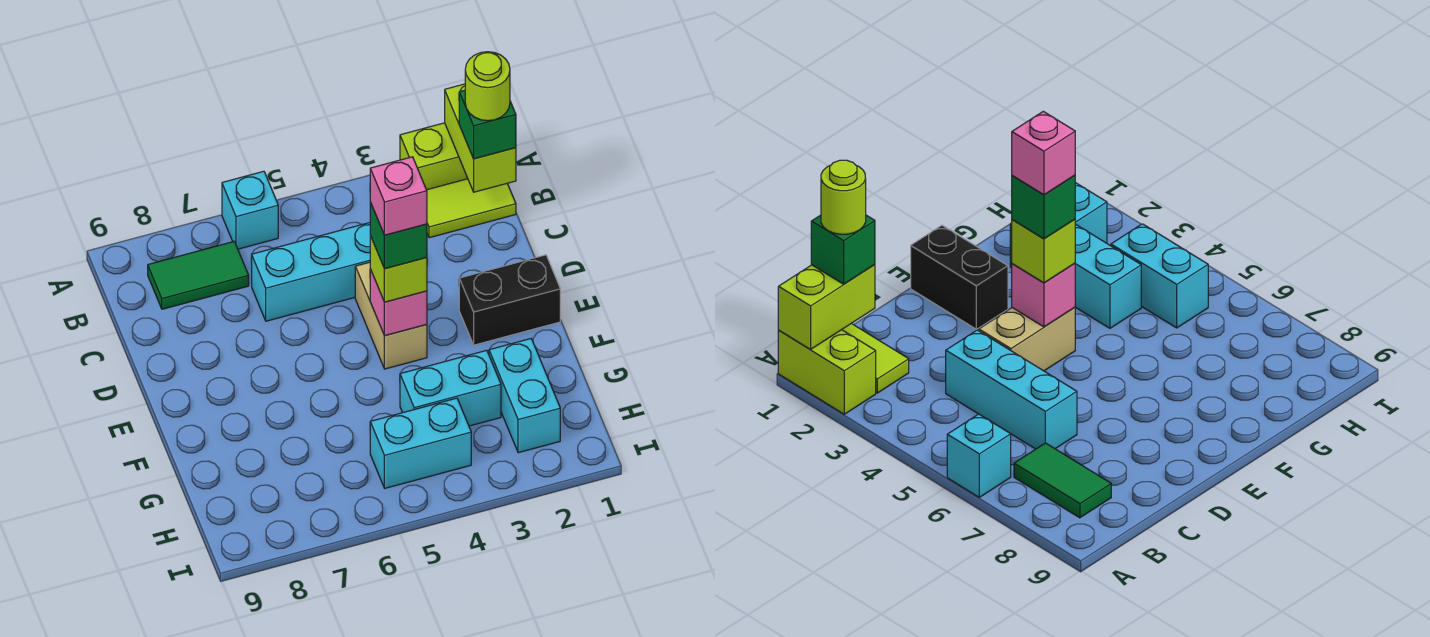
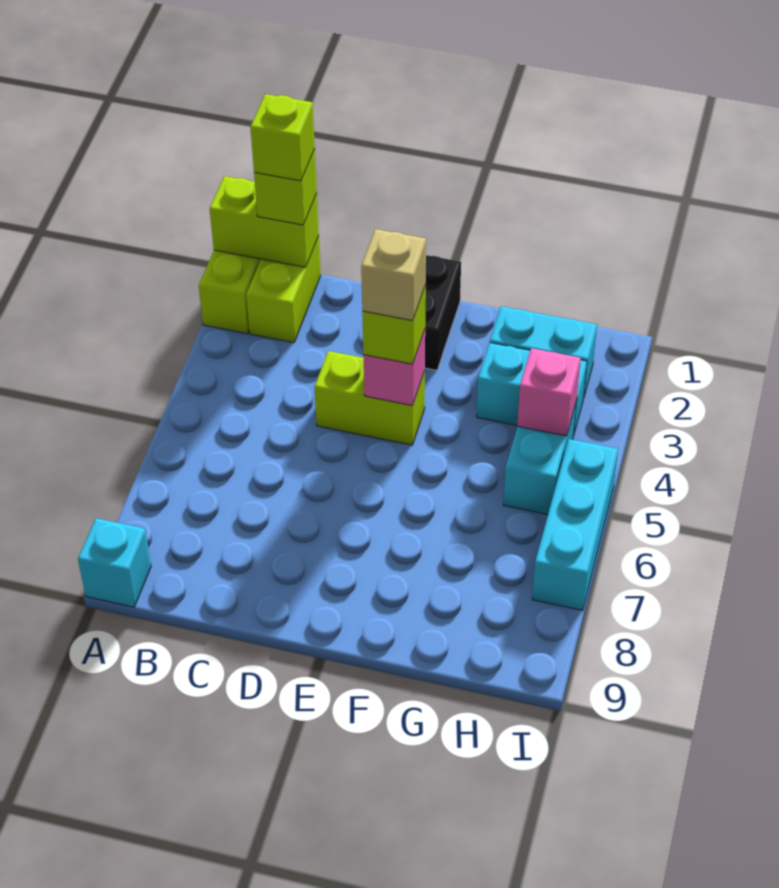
cyan brick A6 level 1 -> cyan brick A9 level 1
lime tile B1:B2 level 1 -> lime brick B1:B2 level 1
green brick B1 level 3 -> lime brick B1 level 3
lime round brick B1 level 4 -> lime brick B1 level 4
green tile B7:B8 level 1 -> none
cyan brick C4:C6 level 1 -> cyan brick I5:I7 level 1
tan brick D4:E4 level 1 -> lime brick D4:E4 level 1
green brick E4 level 4 -> tan brick E4 level 4
pink brick E4 level 5 -> pink brick H4 level 2
cyan brick G3:G4 level 1 -> cyan brick G3:H3 level 1

